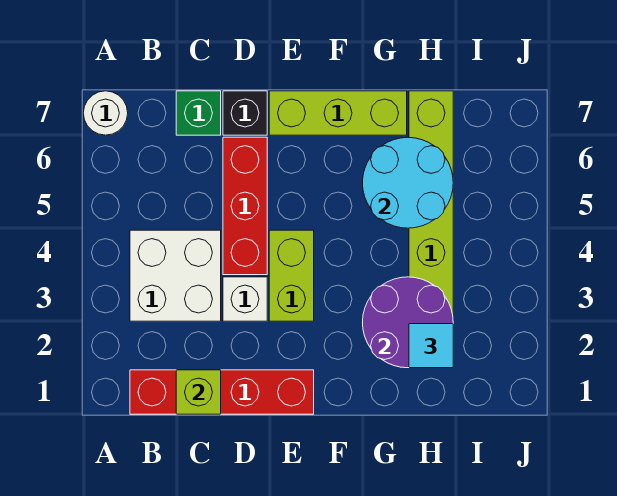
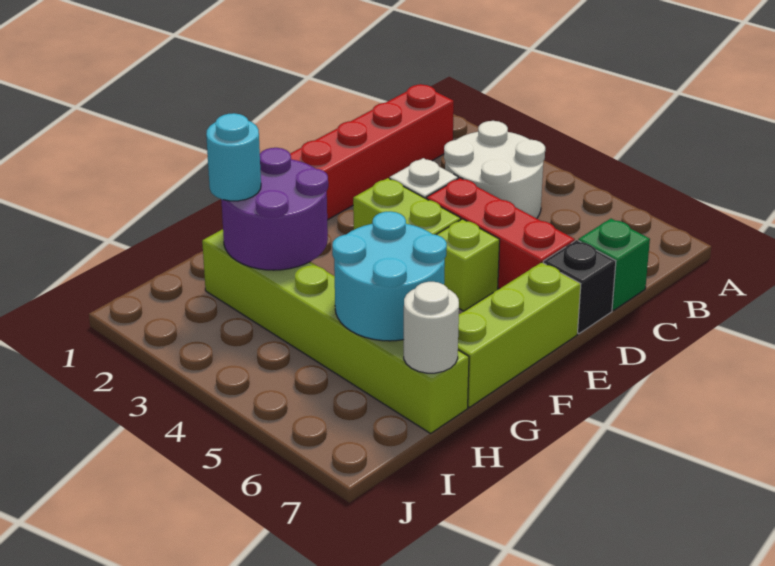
white round brick A7 level 1 -> white round brick H7 level 2
white brick B3:C4 level 1 -> white round brick B3:C4 level 1
lime brick C1 level 2 -> lime brick E5 level 1
cyan tile H2 level 3 -> cyan round brick H2 level 3

